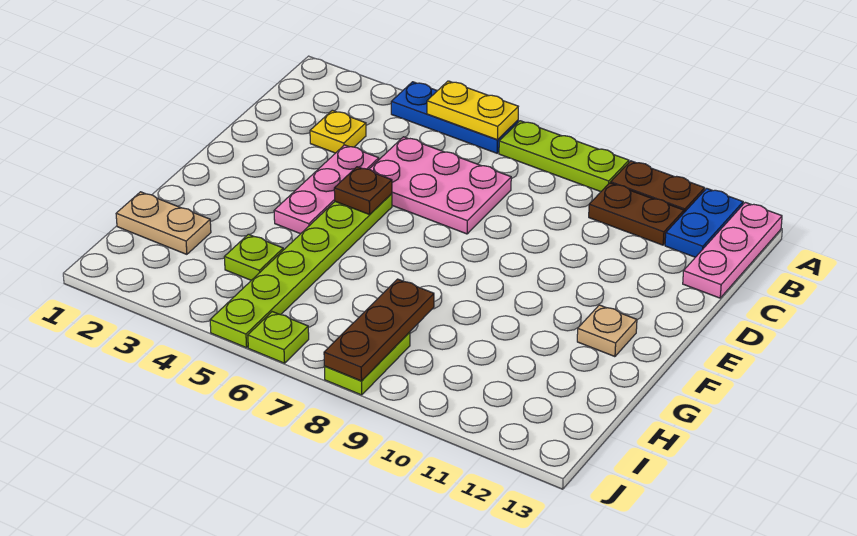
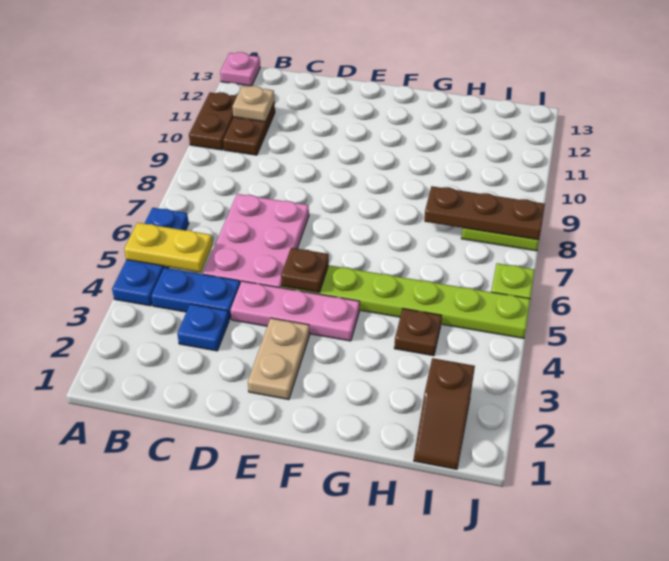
yellow plate A5:A6 level 2 -> yellow plate A5:B5 level 2
lime plate A7:A9 level 1 -> none
blue plate A12:B12 level 1 -> blue plate B4:C4 level 1
pink plate A13:C13 level 1 -> pink plate A13 level 1
yellow plate C3 level 1 -> blue plate C3 level 1
tan plate F12 level 1 -> tan plate B11 level 2
tan plate H1:H2 level 1 -> tan plate E2:E3 level 1
lime plate H4 level 1 -> brown plate H4 level 1
none -> brown slope I1:I2 level 1 top 2

